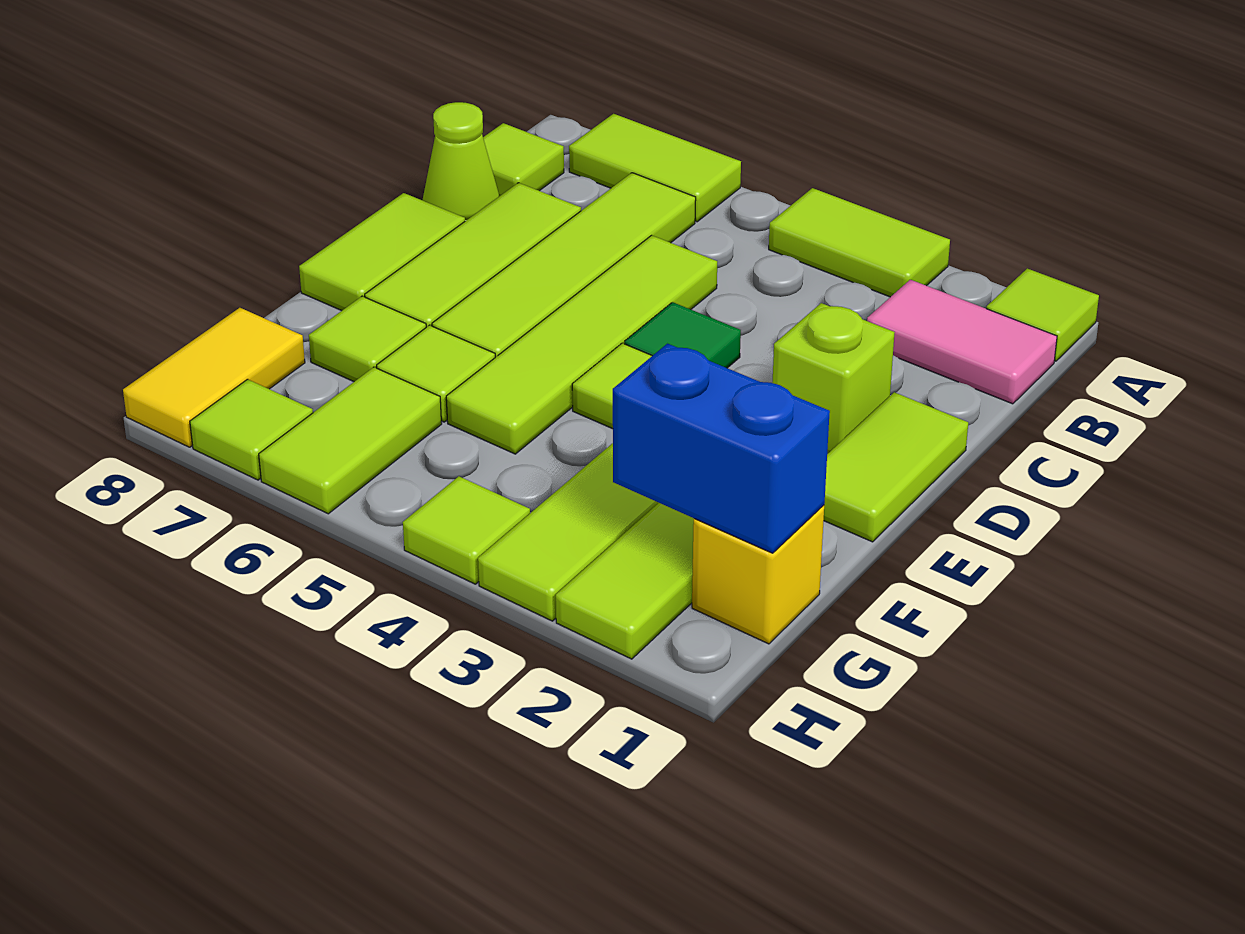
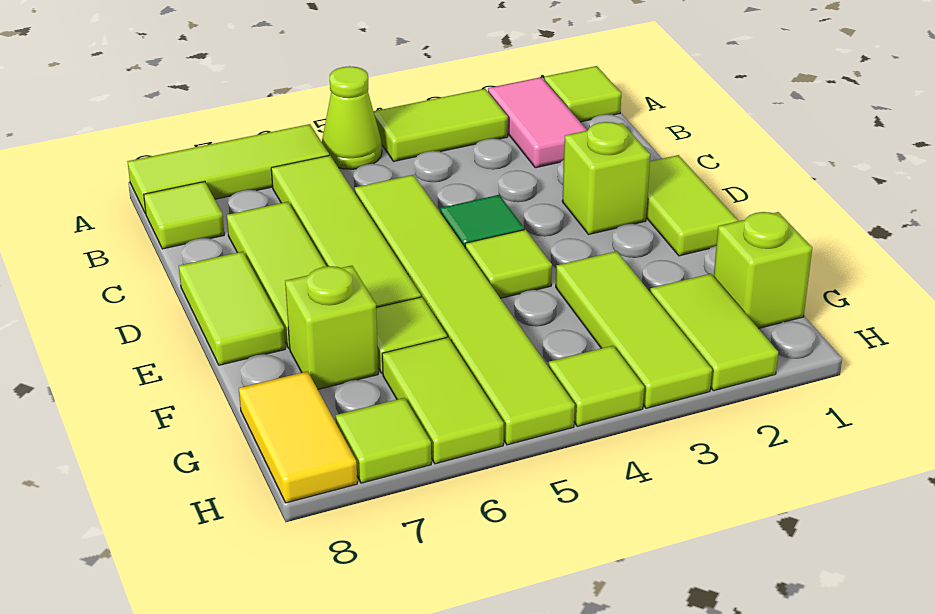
lime tile A6:A7 level 1 -> lime tile A6:A8 level 1
pink tile B1:B2 level 1 -> pink tile A2:B2 level 1
lime tile C5:F5 level 1 -> lime tile C5:H5 level 1
lime cone C8 level 1 -> lime cone A5 level 1
lime tile F7 level 1 -> lime brick F7 level 1
yellow brick G1 level 1 -> lime brick G1 level 1
blue brick G1:G2 level 2 -> none

